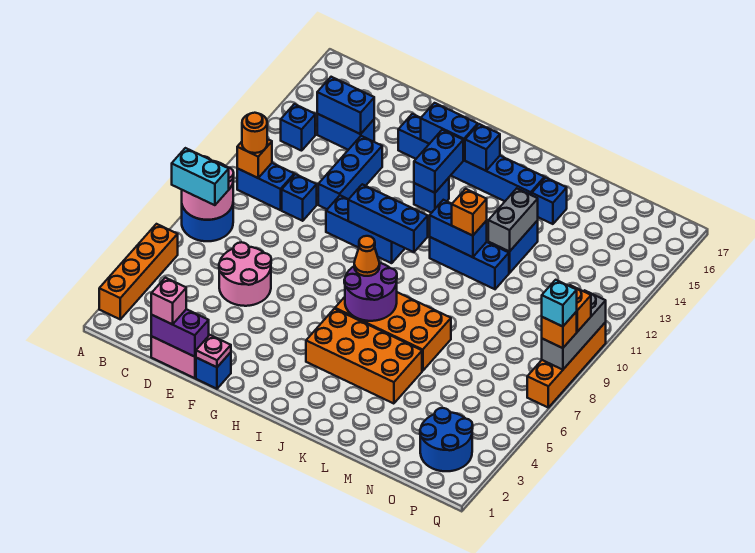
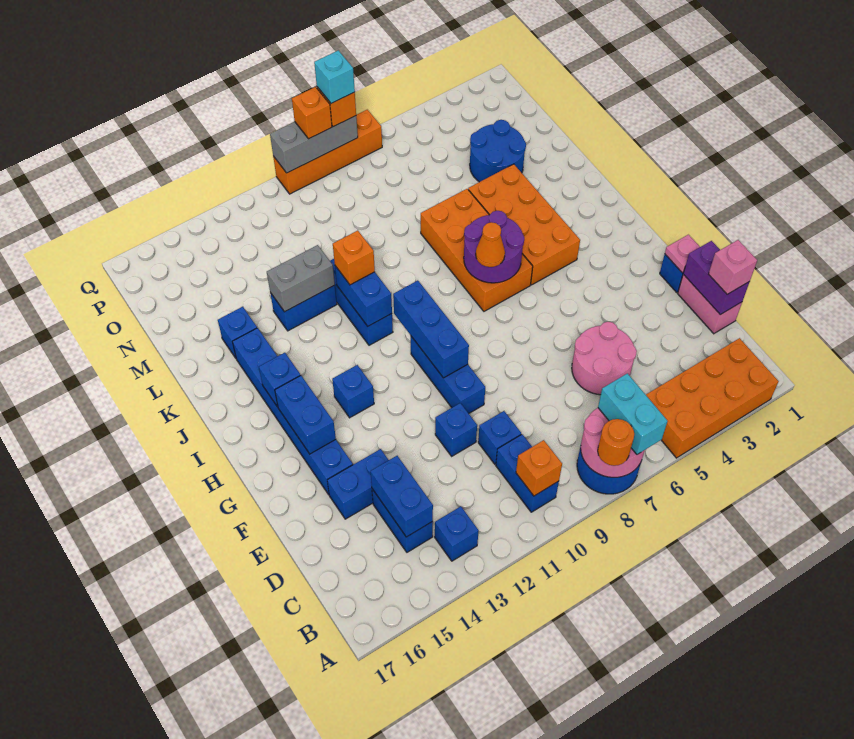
orange brick A2:A5 level 1 -> orange brick A2:B5 level 1
orange round brick B10 level 3 -> orange round brick A8 level 3
blue brick E11:E13 level 1 -> blue brick E11 level 1
blue brick H13:H14 level 2 -> blue brick E14:E15 level 1
blue round brick O2:P3 level 1 -> blue round brick M3:N4 level 1

